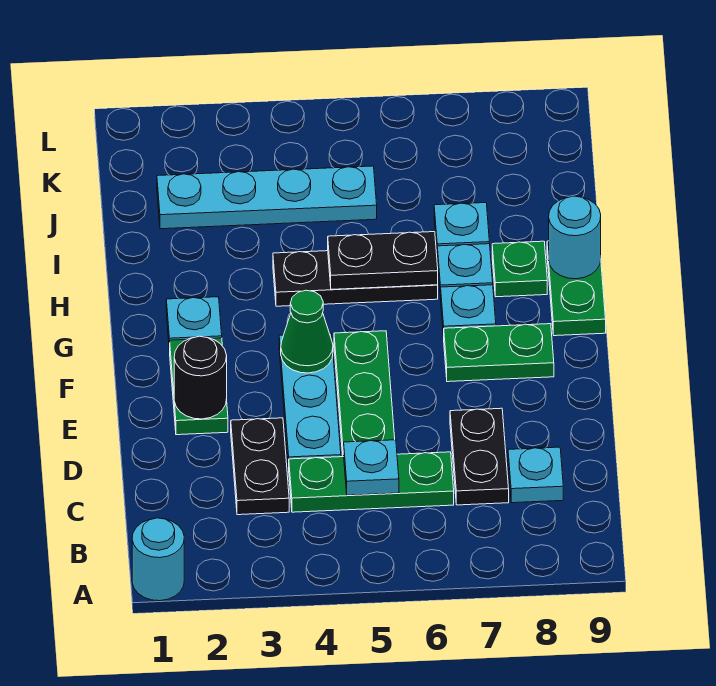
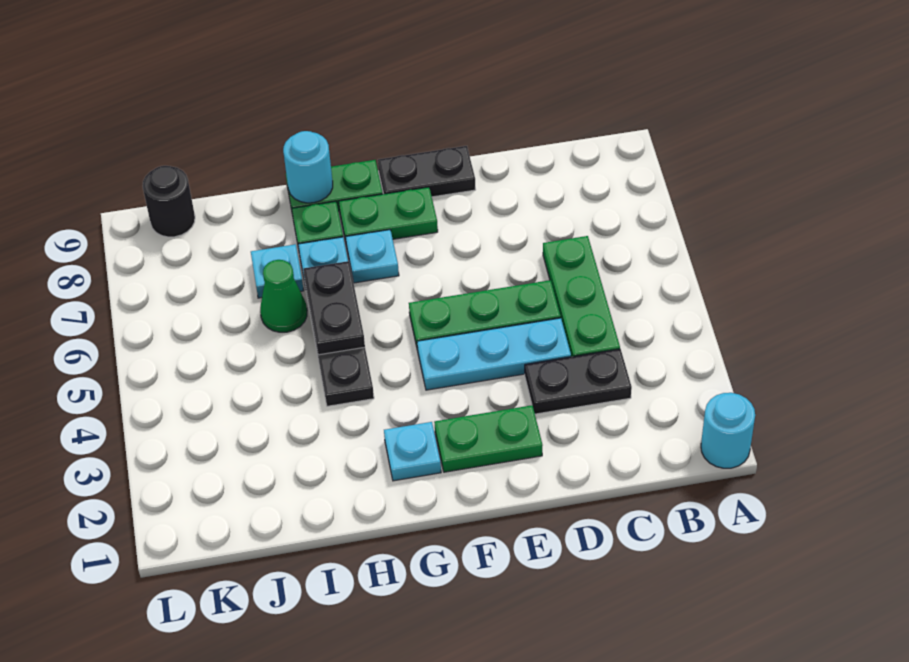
cyan plate C5 level 2 -> none
black plate C7:D7 level 1 -> black plate E9:F9 level 1
cyan plate C8 level 1 -> none
black round brick E2 level 2 -> black round brick K9 level 1
green cone F4 level 2 -> green cone I6 level 1
green plate F7:F8 level 1 -> green plate F8:G8 level 1
cyan plate J2:J5 level 1 -> none

